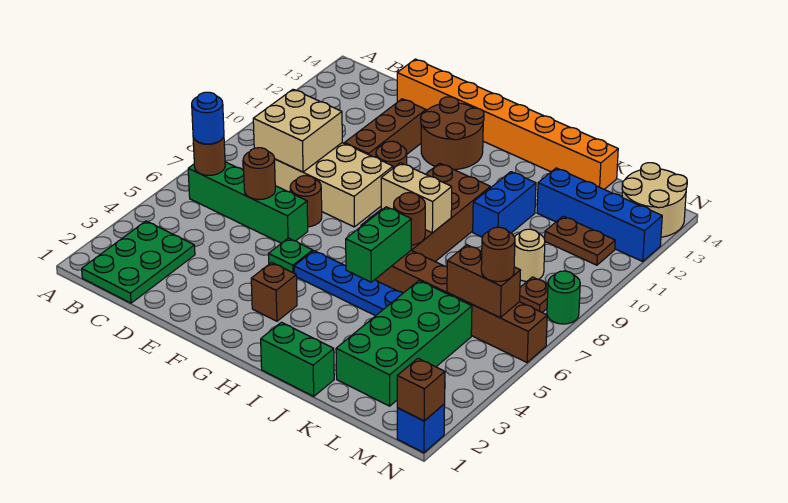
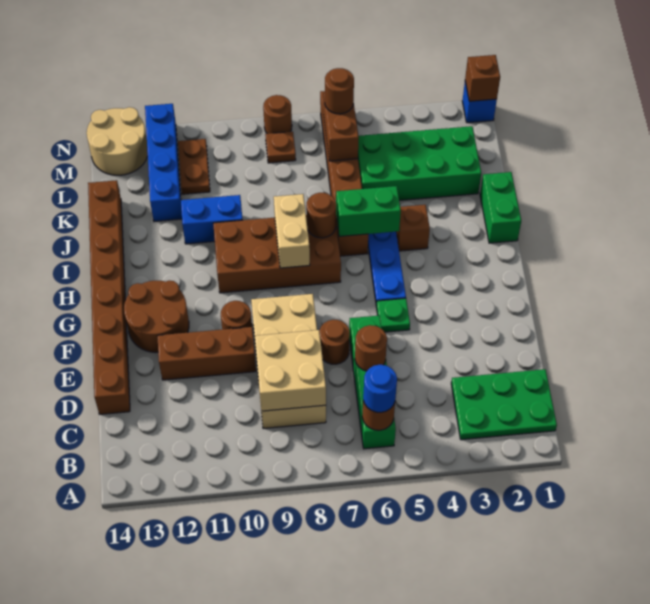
orange brick D14:K14 level 1 -> brown brick D14:K14 level 1
brown brick G3 level 1 -> brown brick I4 level 1
tan round brick L9 level 1 -> none
green round brick N8 level 1 -> brown round brick N8 level 1

